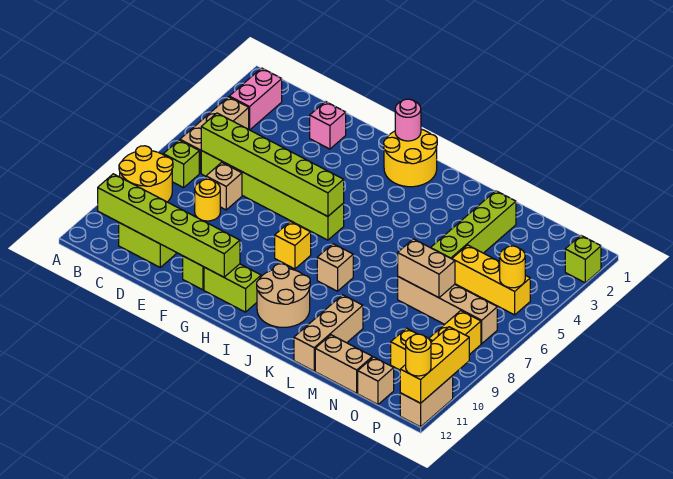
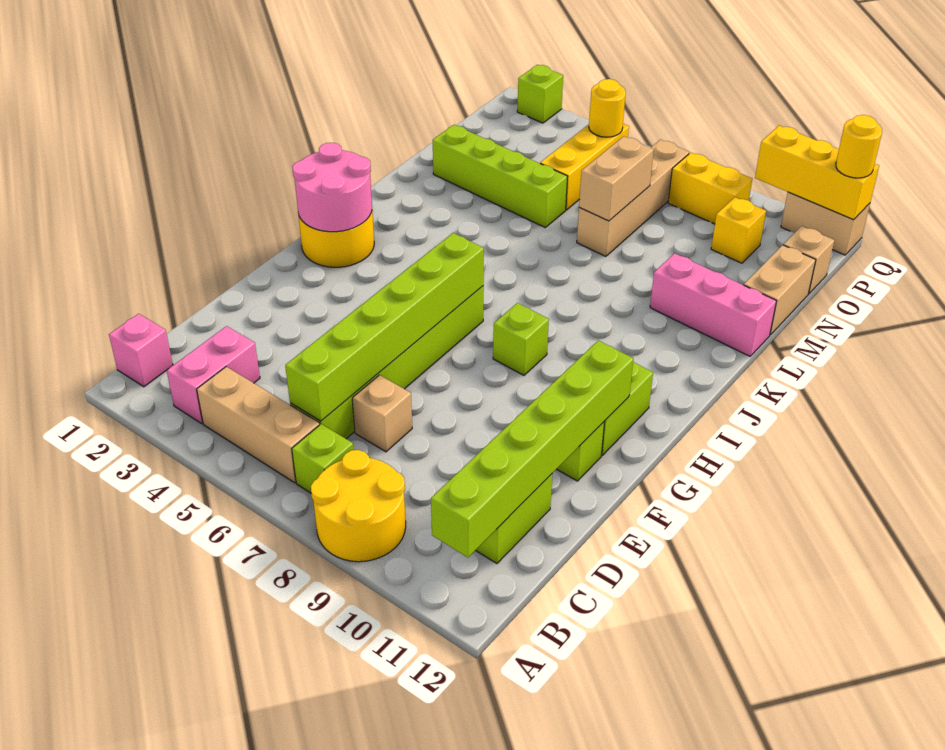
pink brick B2:B3 level 1 -> pink brick B3:C3 level 1
yellow round brick D8 level 1 -> none
pink brick E2 level 1 -> pink brick B1 level 1
pink round brick H1 level 2 -> pink round brick H1:I2 level 2
yellow brick H8 level 1 -> lime brick H8 level 1
tan round brick I10:J11 level 1 -> none
tan brick J8 level 1 -> none
tan brick L10:L12 level 1 -> pink brick L10:L12 level 1

